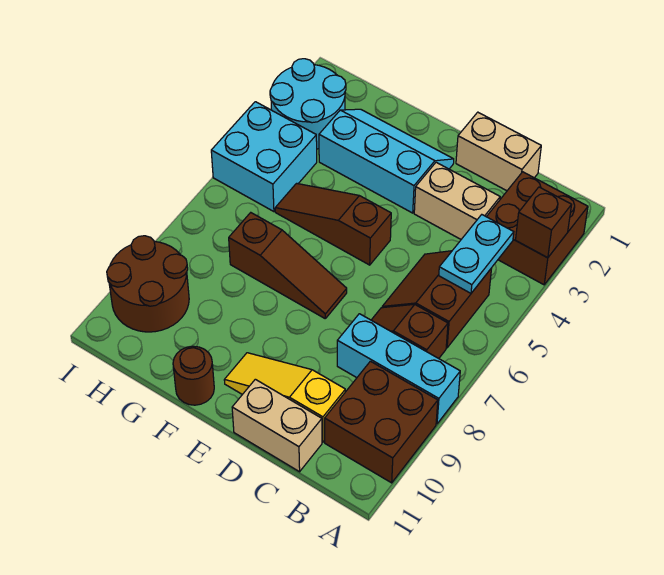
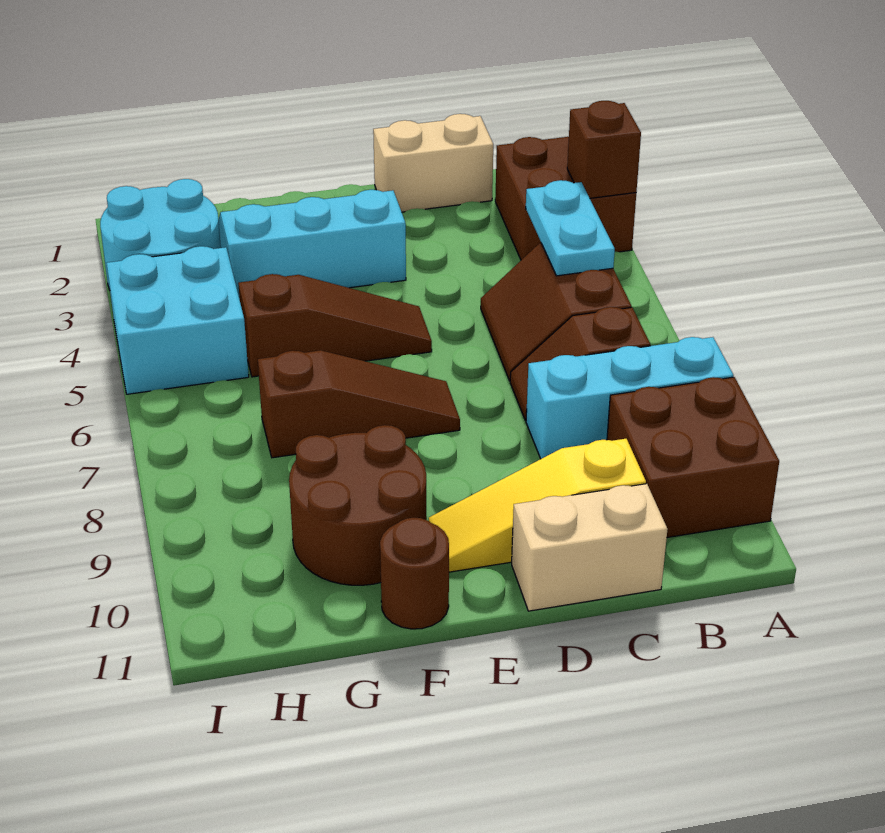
tan brick C3:D3 level 1 -> none
brown slope E5:G5 level 1 top E -> brown slope E5:G5 level 1 top G
brown round brick H9:I10 level 1 -> brown round brick F9:G10 level 1

